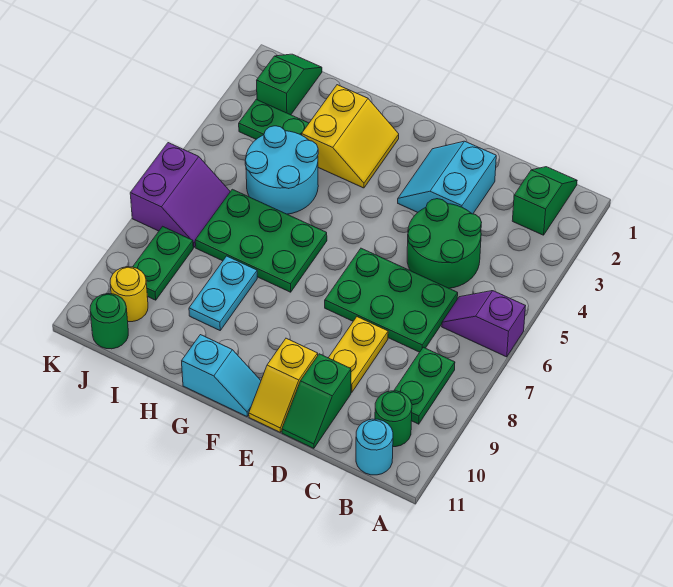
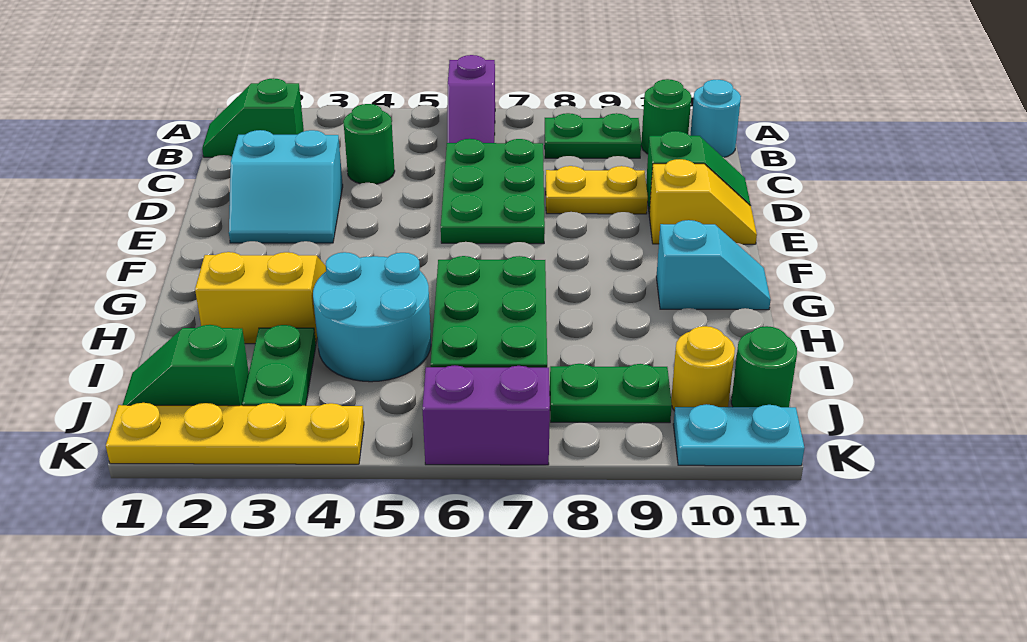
green round brick C4:D5 level 1 -> green round brick C4 level 1
cyan slope F11:G11 level 1 top G -> cyan slope G10:G11 level 1 top 10
cyan plate H8:H9 level 1 -> cyan plate K10:K11 level 1
none -> yellow plate K1:K4 level 1

